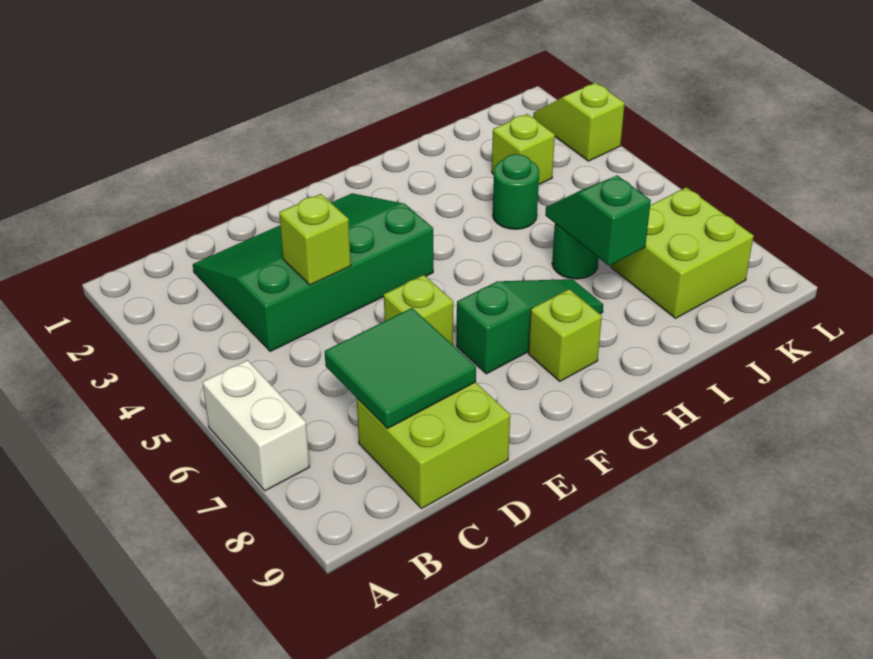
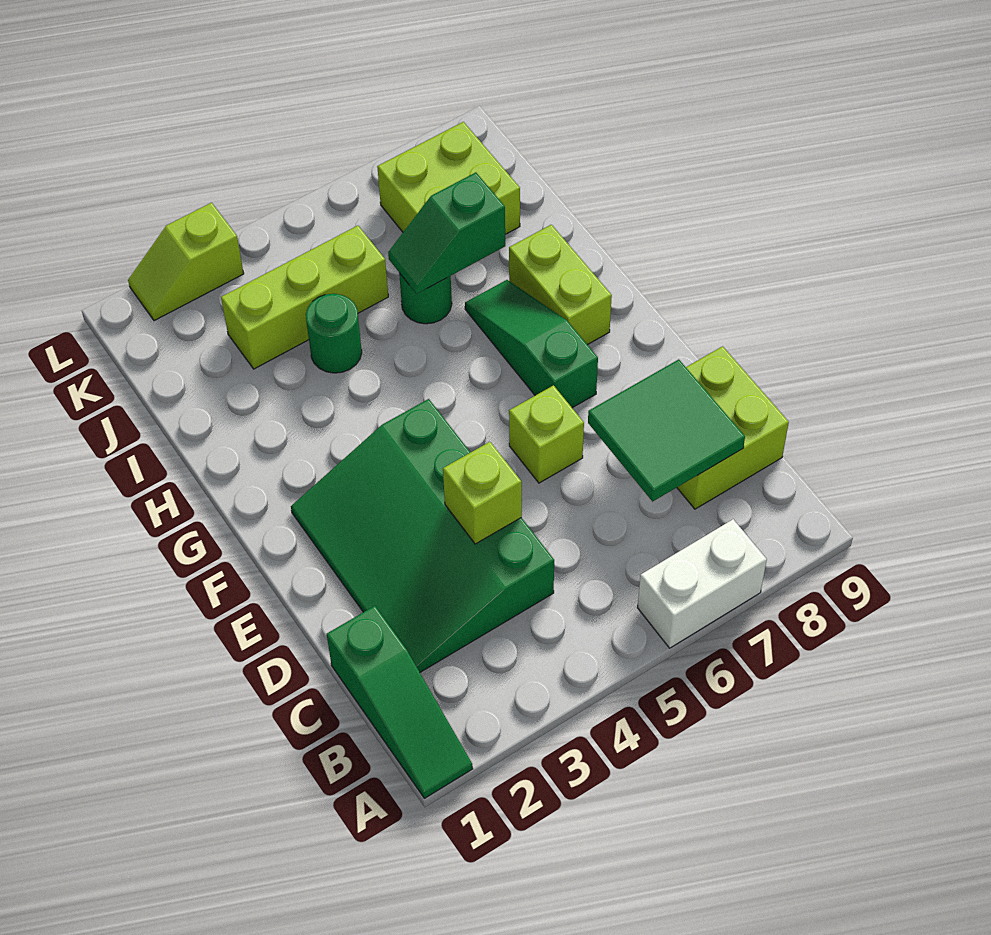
none -> green slope A1:C1 level 1 top C
lime brick G8 level 1 -> lime brick G8:H8 level 1
lime brick J3 level 1 -> lime brick J3:J5 level 1

